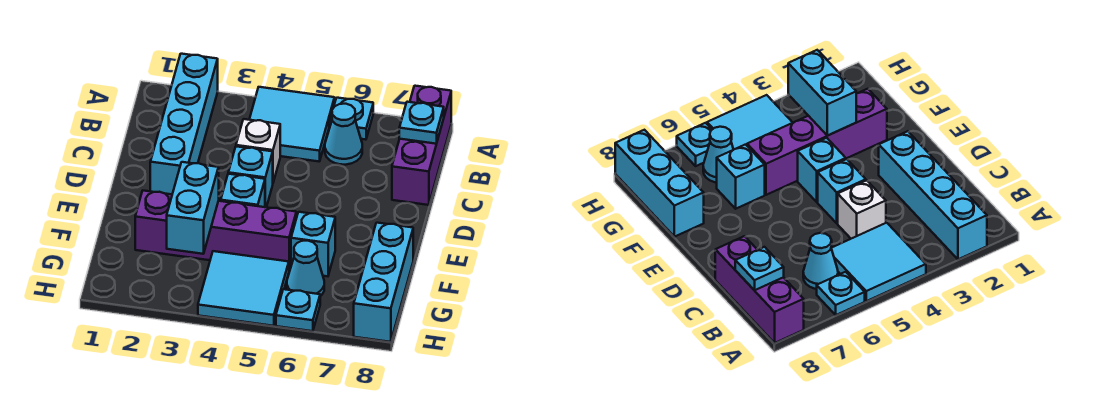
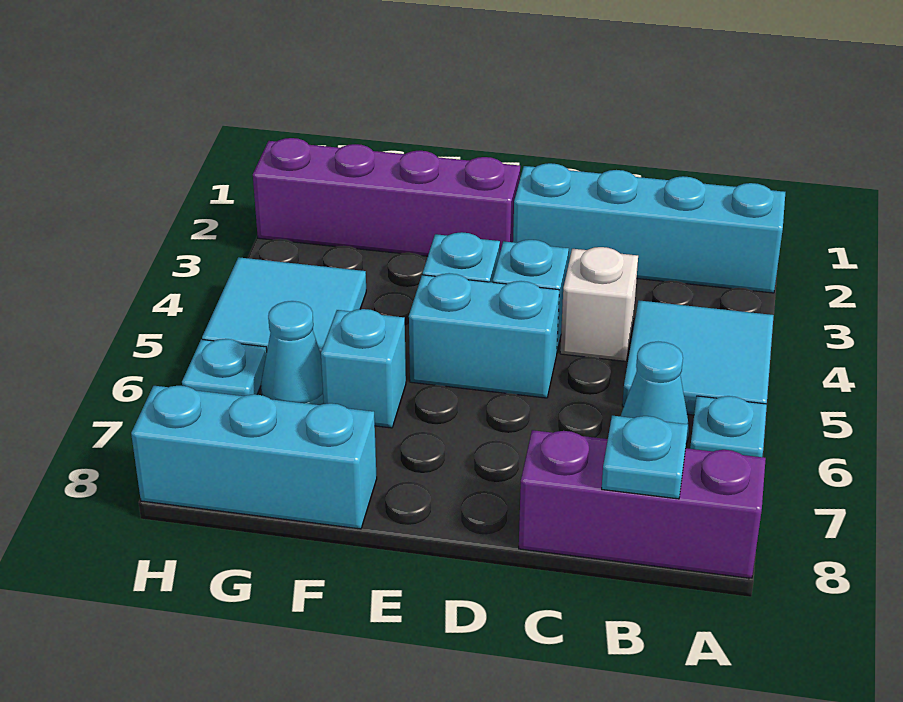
purple brick F2:F5 level 1 -> purple brick E2:H2 level 1
cyan brick F3:G3 level 2 -> cyan brick D5:E5 level 1

